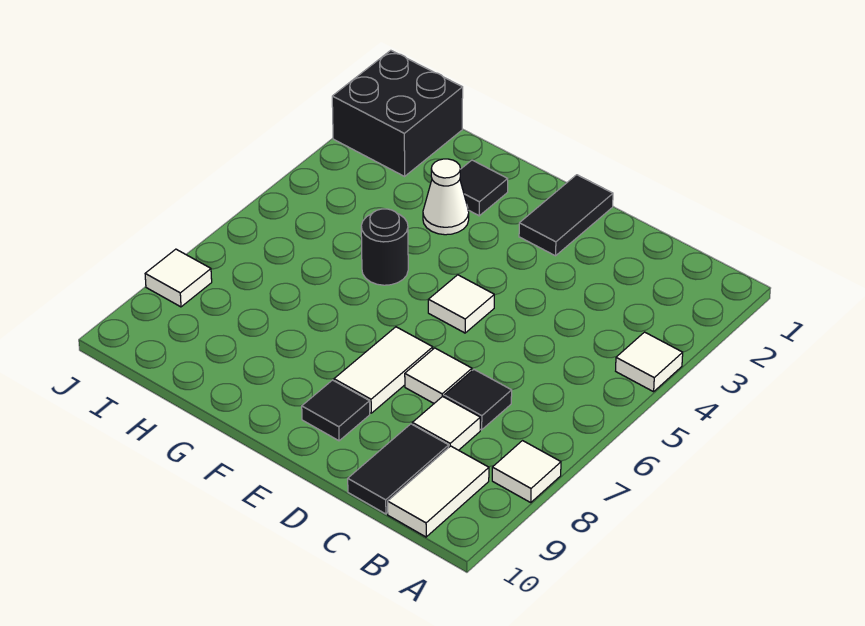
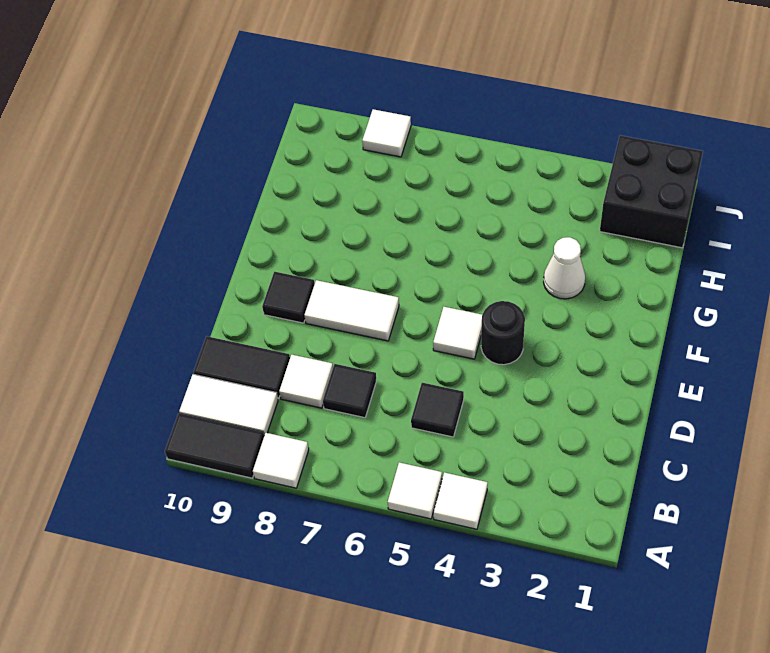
white tile D7 level 1 -> white tile A5 level 1
black tile E1:E2 level 1 -> black tile A9:A10 level 1
black tile G2 level 1 -> black tile C5 level 1
black round brick G5 level 1 -> black round brick E4 level 1

